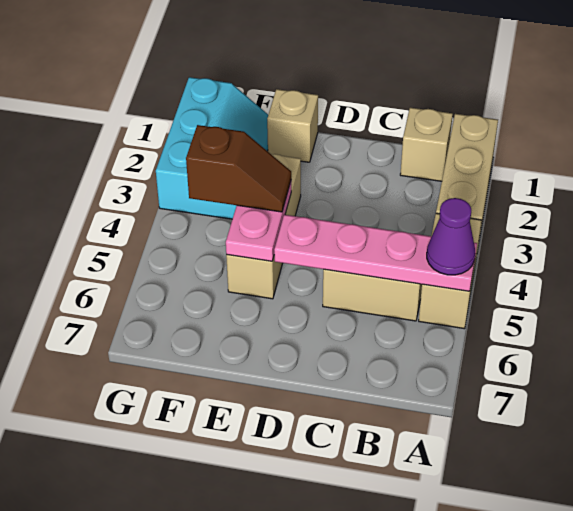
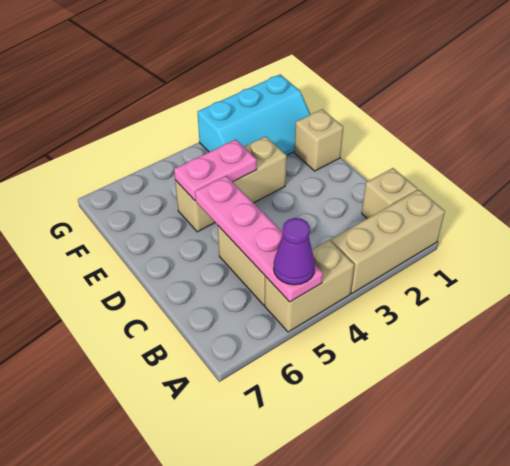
brown slope E4:F4 level 3 top F -> none

